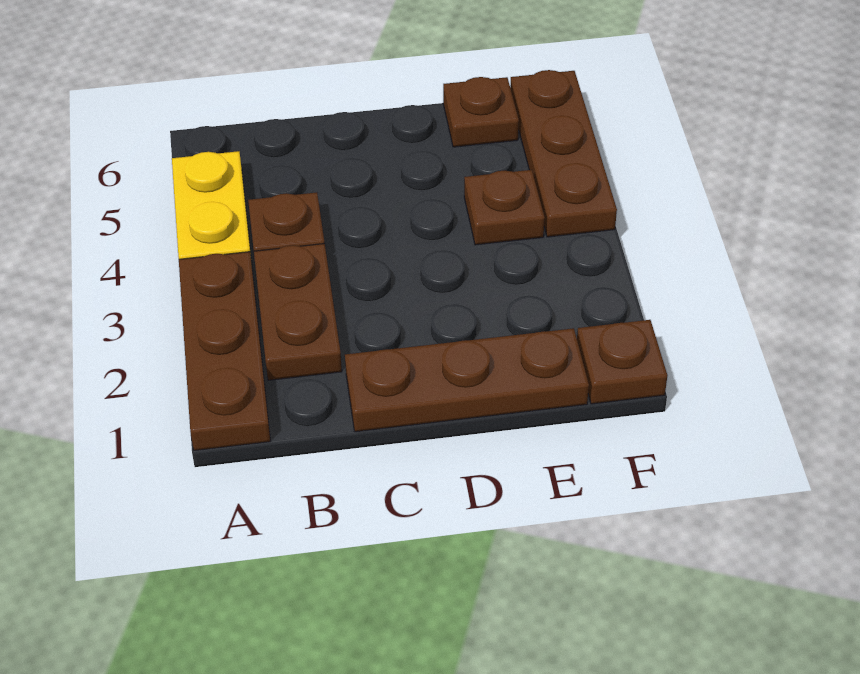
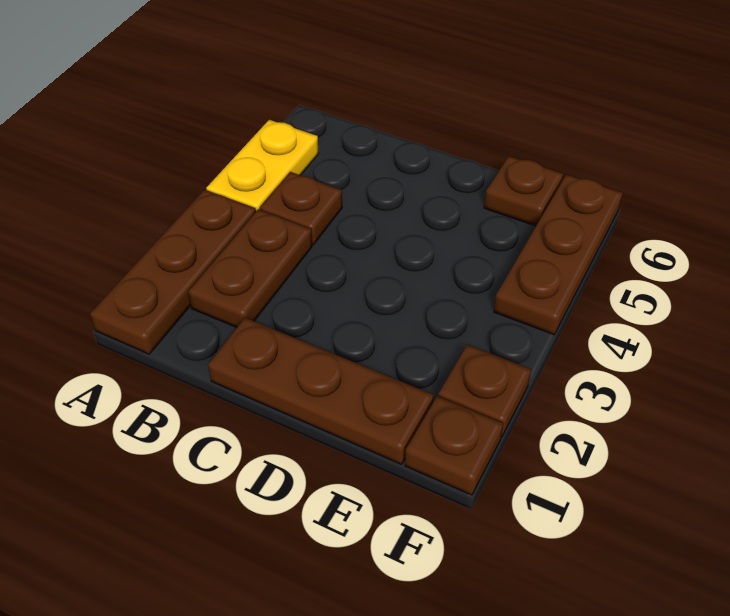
brown plate E4 level 1 -> brown plate F2 level 1

